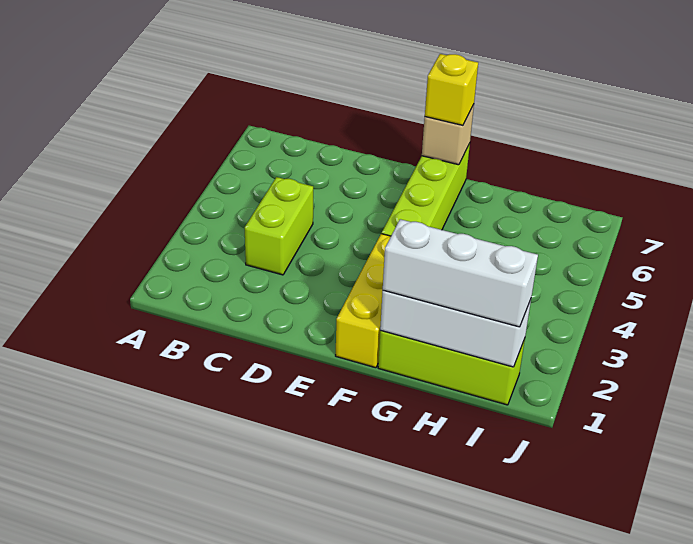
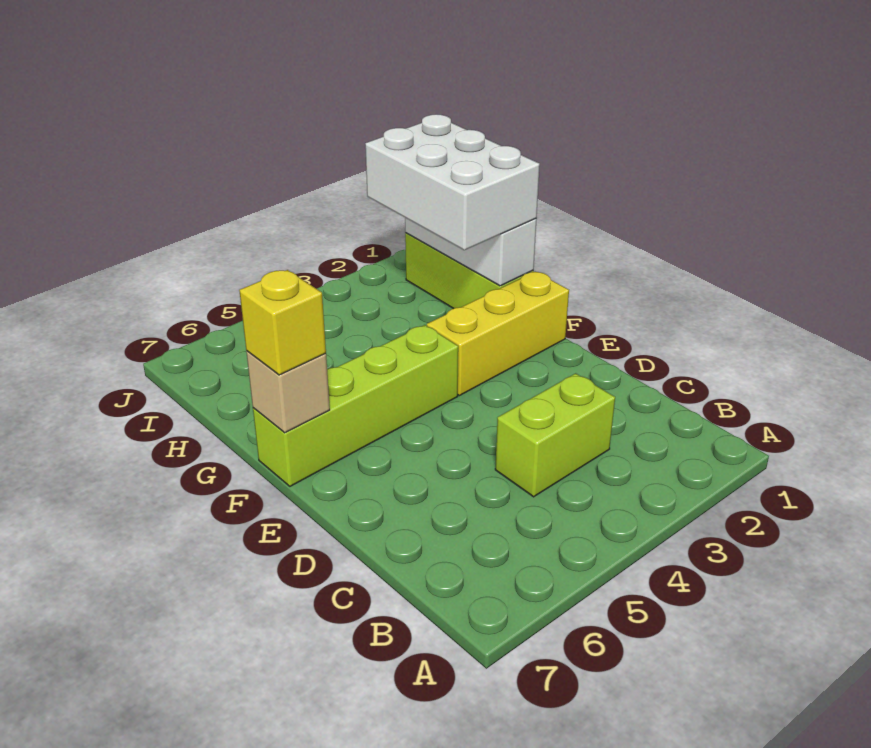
white brick G1:I1 level 3 -> white brick G1:I2 level 3

